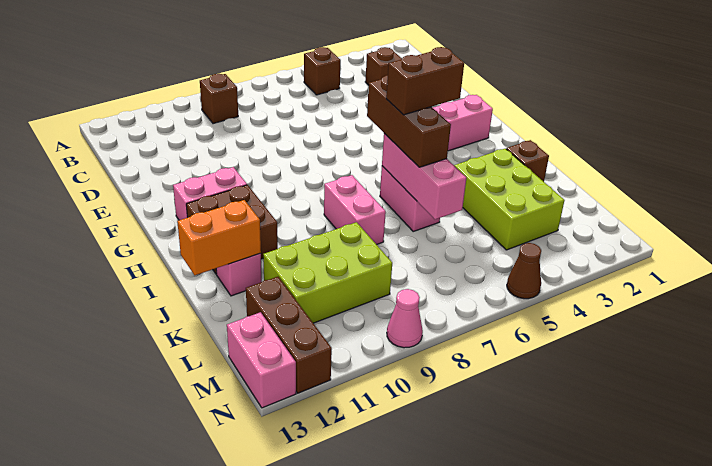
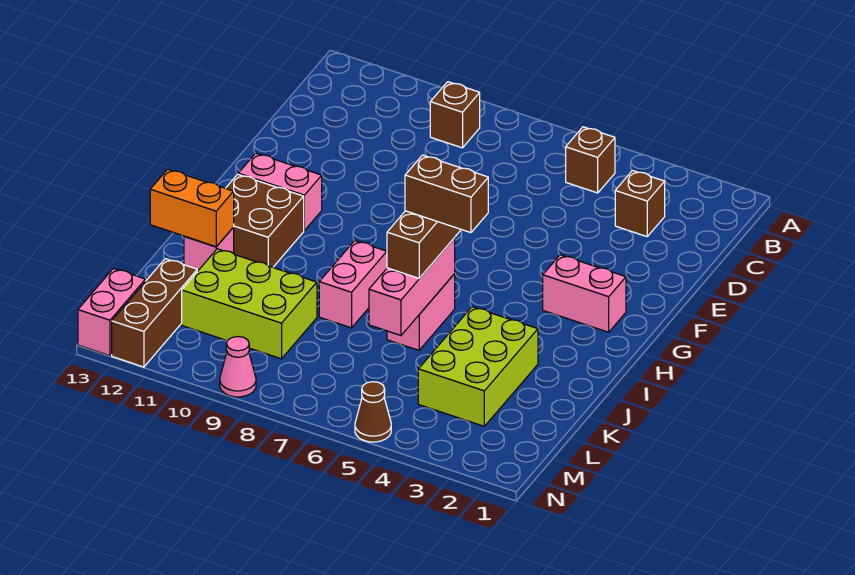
brown brick J2 level 1 -> none

